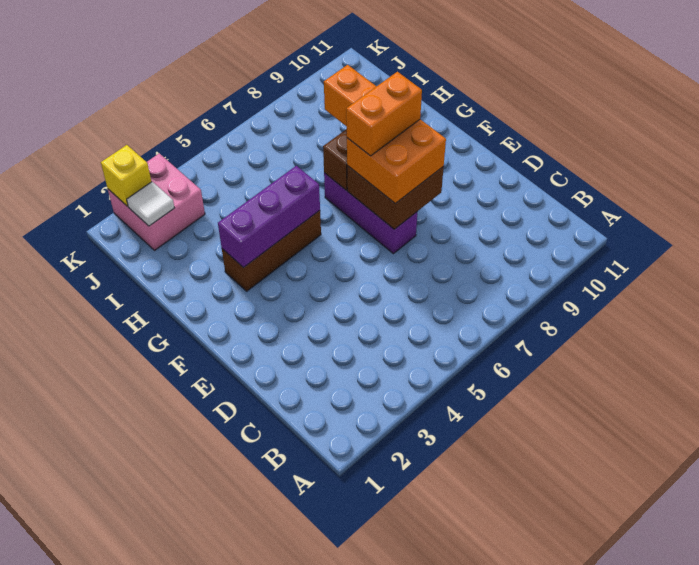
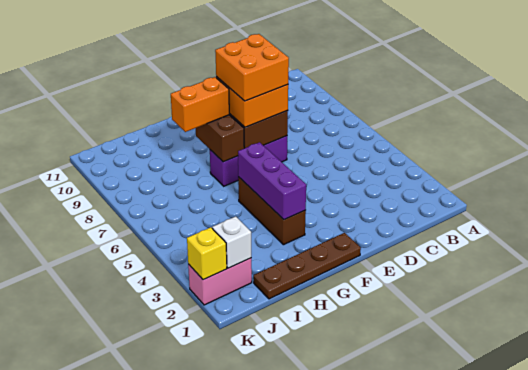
none -> brown plate F1:I1 level 1
orange brick F7:F8 level 4 -> orange brick E7:F8 level 4
pink brick J2:K3 level 1 -> pink brick J2:K2 level 1
white tile J2 level 2 -> white brick J2 level 2

